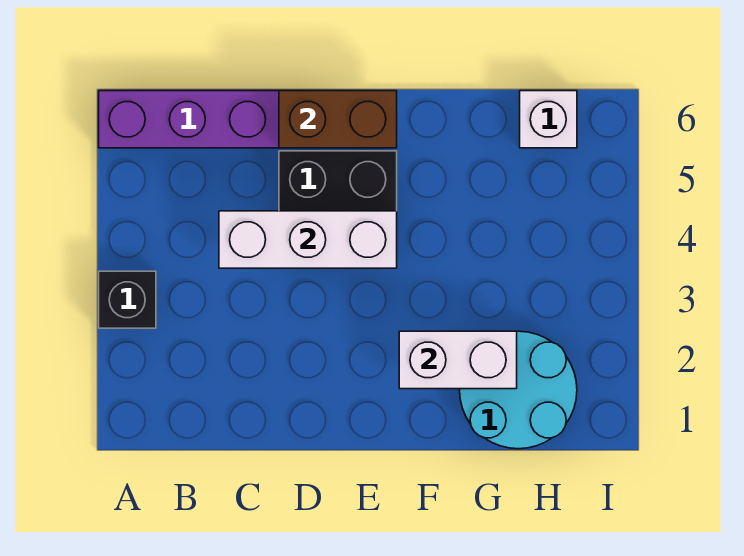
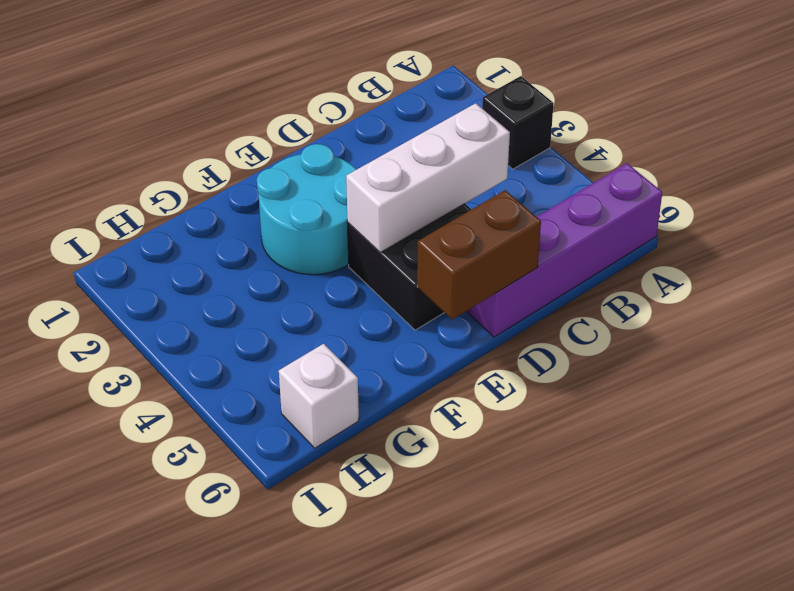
white brick F2:G2 level 2 -> none
cyan round brick G1:H2 level 1 -> cyan round brick E2:F3 level 1

